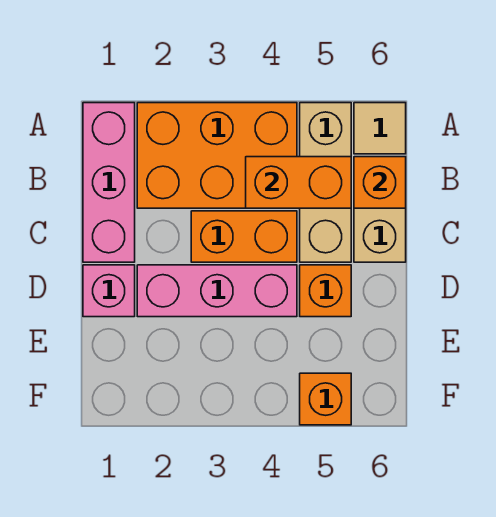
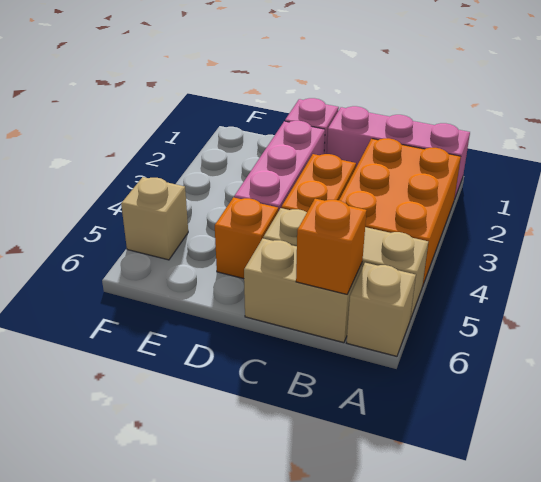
tan tile A6 level 1 -> tan brick A6 level 1
orange brick B4:B5 level 2 -> none
orange brick F5 level 1 -> tan brick F5 level 1

